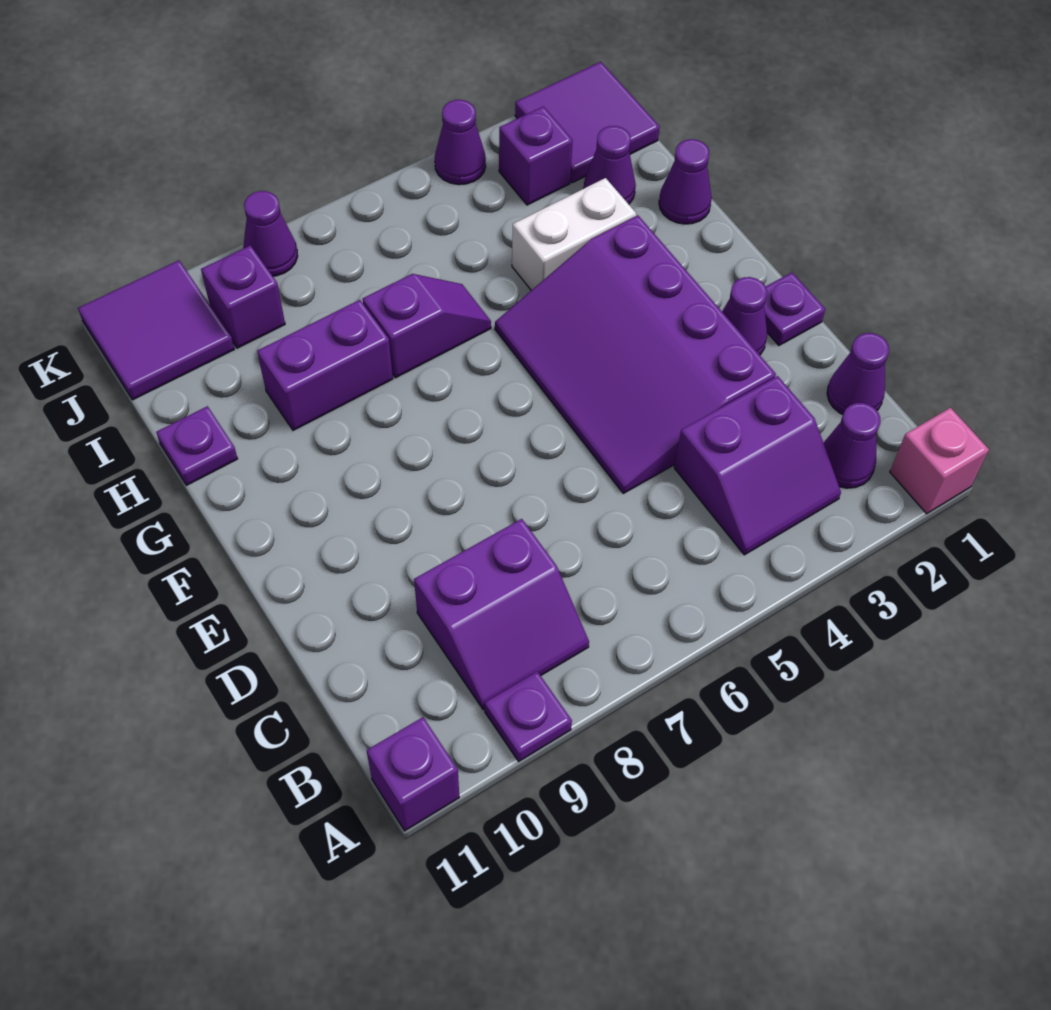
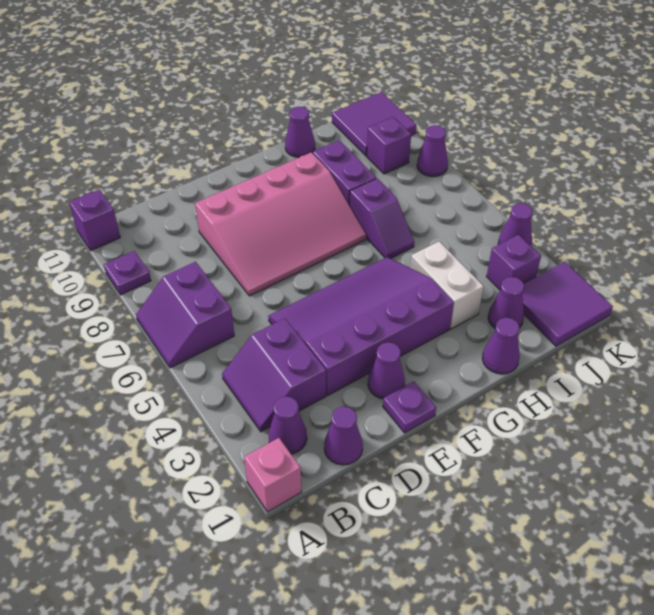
purple slope B8:C9 level 1 top C -> purple slope A6:B7 level 1 top B
none -> pink slope D7:G9 level 1 top 9
purple plate H11 level 1 -> purple cone H11 level 1

